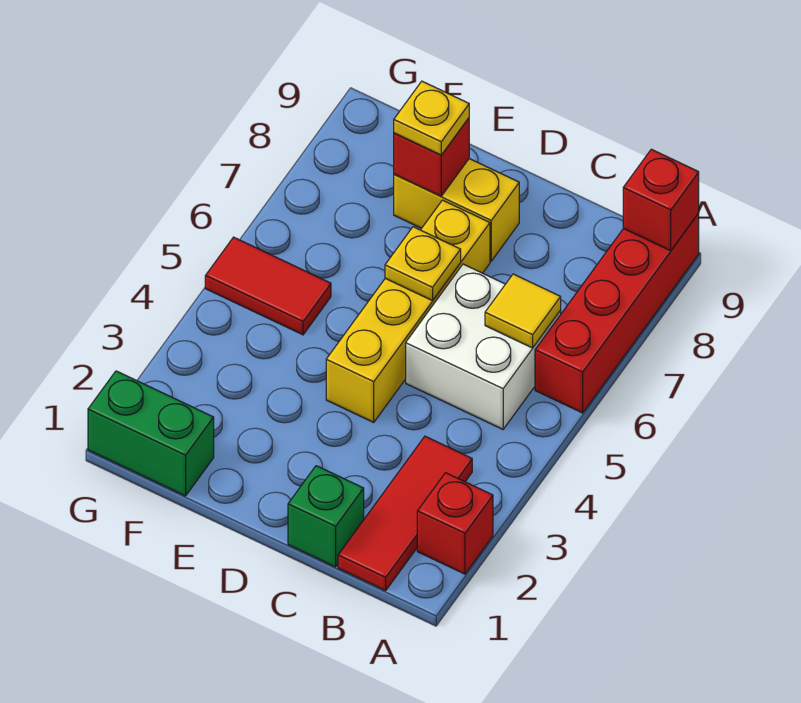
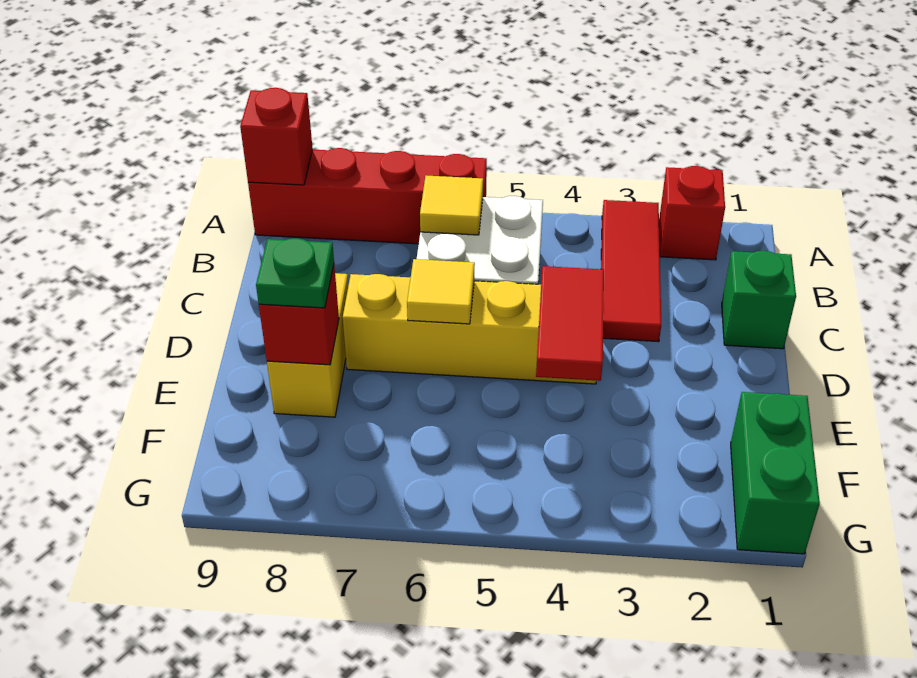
red tile B1:B3 level 1 -> red tile A3:C3 level 1
yellow plate D6 level 2 -> yellow tile D6 level 2
yellow plate E8 level 3 -> green plate E8 level 3
red tile F5:G5 level 1 -> red tile D4:E4 level 2

